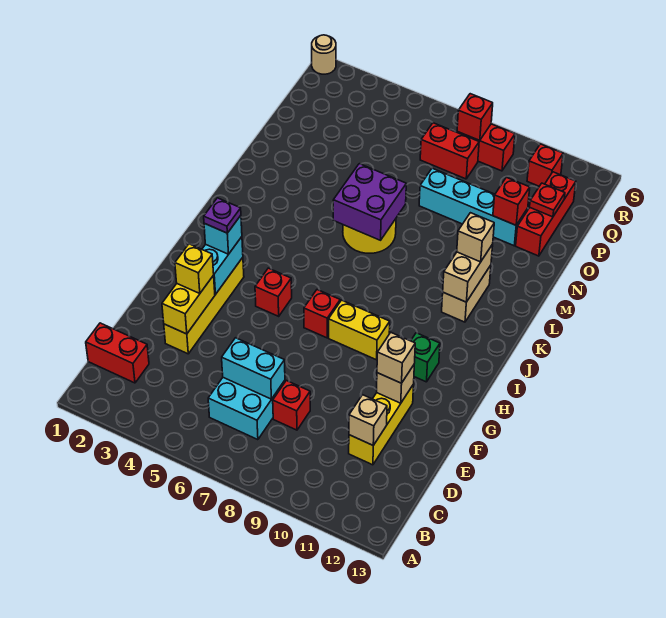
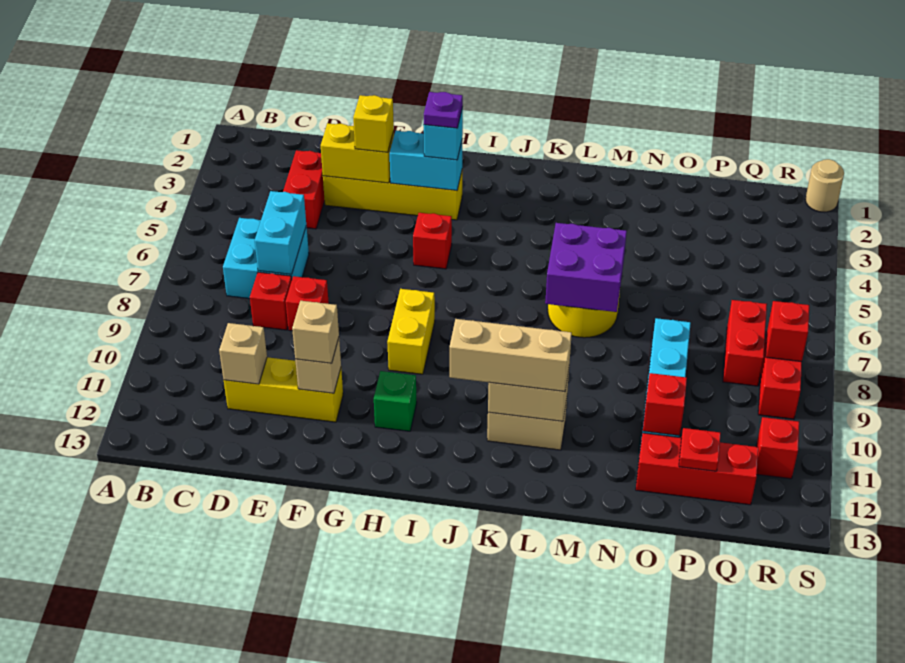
red brick C1:C2 level 1 -> red brick D3:D4 level 1
red brick H7 level 1 -> red brick E8 level 1
tan brick L11 level 3 -> tan brick J11:L11 level 3

